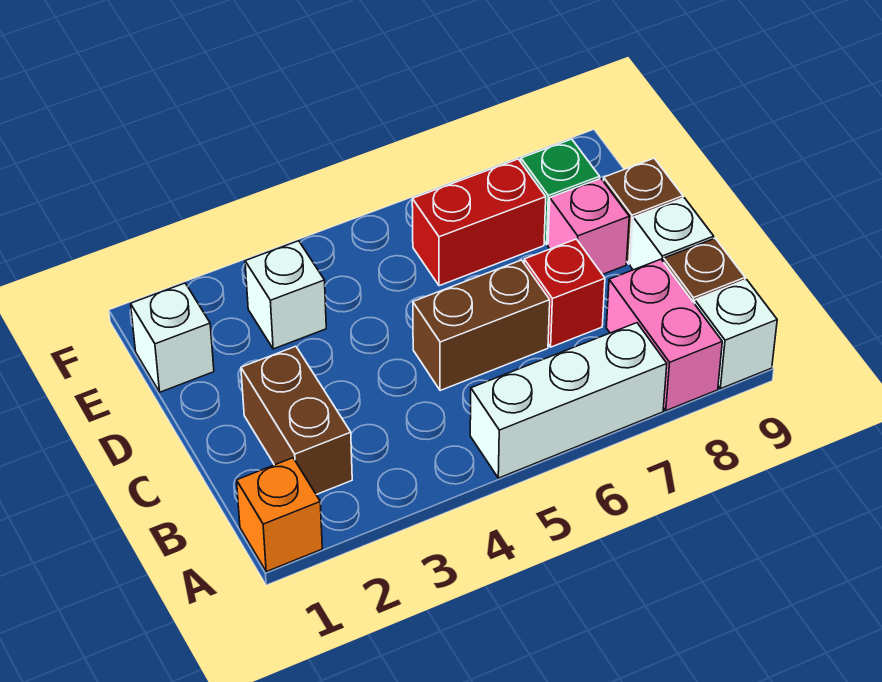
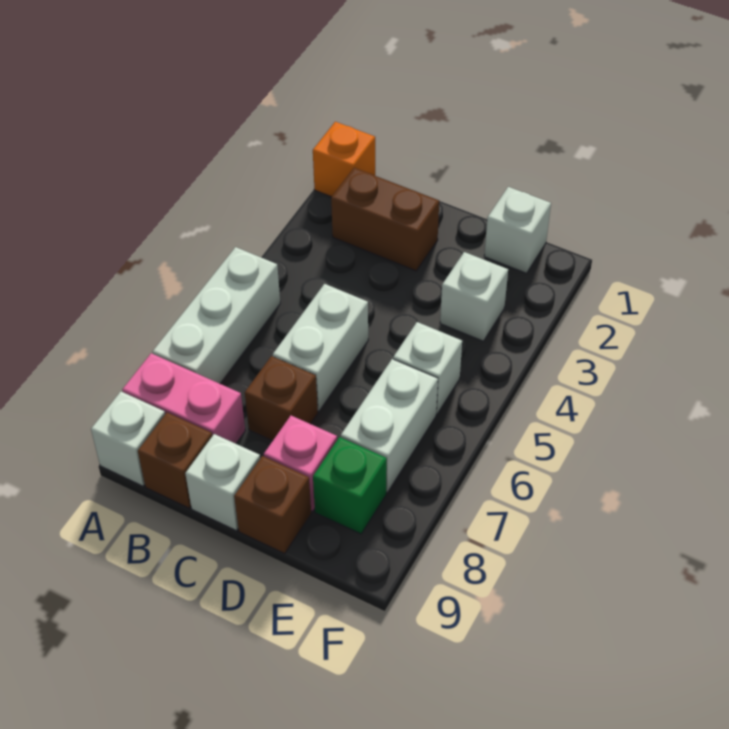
brown brick C5:C6 level 1 -> white brick C5:C6 level 1
red brick C7 level 1 -> brown brick C7 level 1
none -> white brick E5 level 1
red brick E6:E7 level 1 -> white brick E6:E7 level 1

